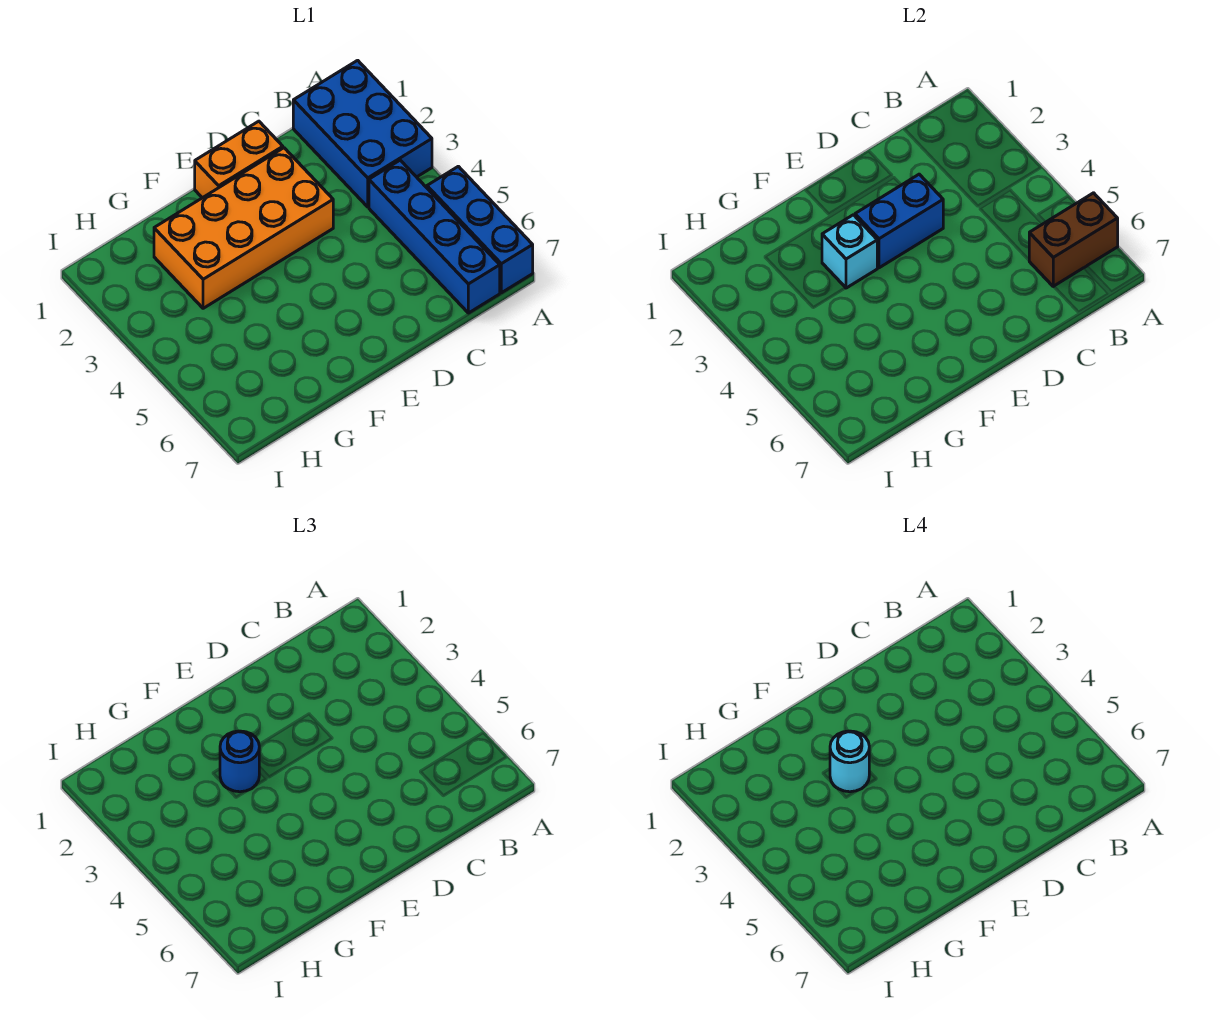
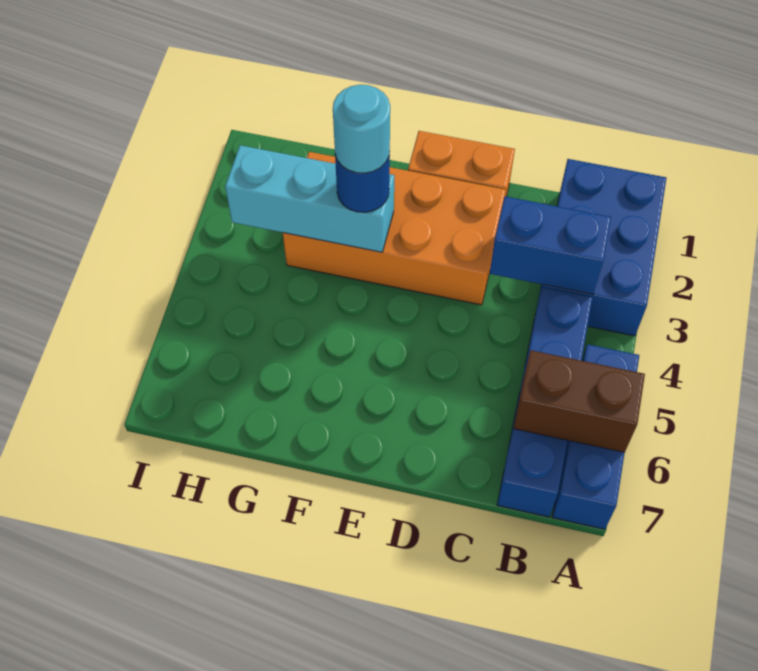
blue brick D3:E3 level 2 -> blue brick B3:C3 level 2
cyan brick F3 level 2 -> cyan brick F3:H3 level 2

